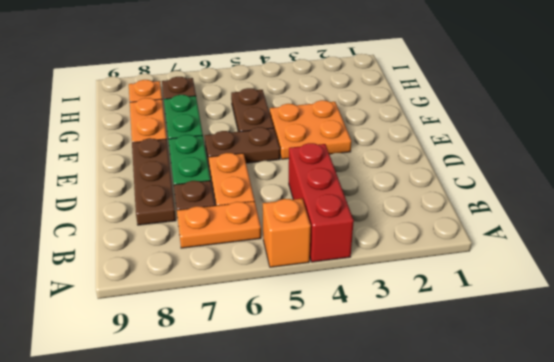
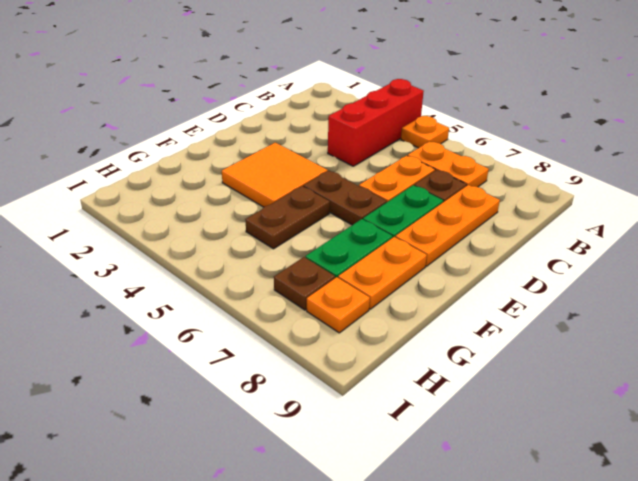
orange brick A5 level 1 -> orange plate A5 level 1
brown plate C8:E8 level 1 -> orange plate C8:E8 level 1
orange plate E3:F4 level 1 -> orange tile E3:F4 level 1

